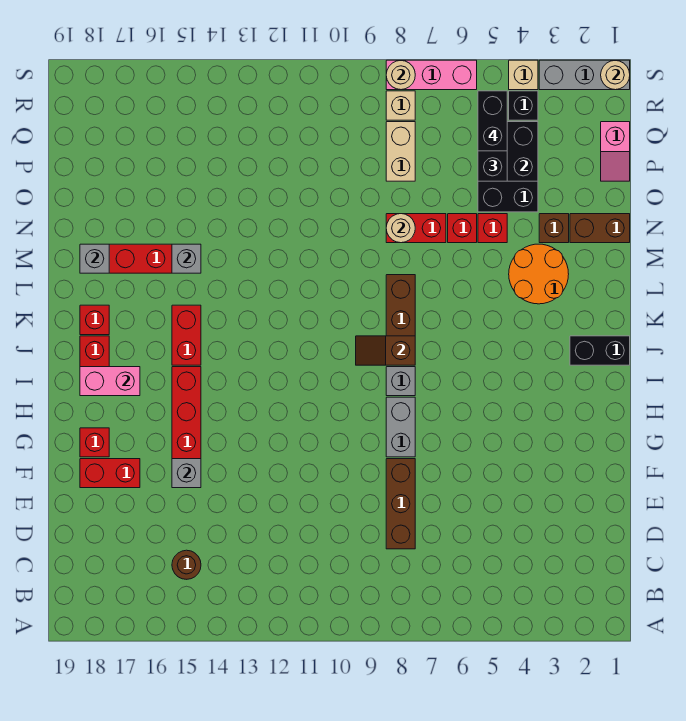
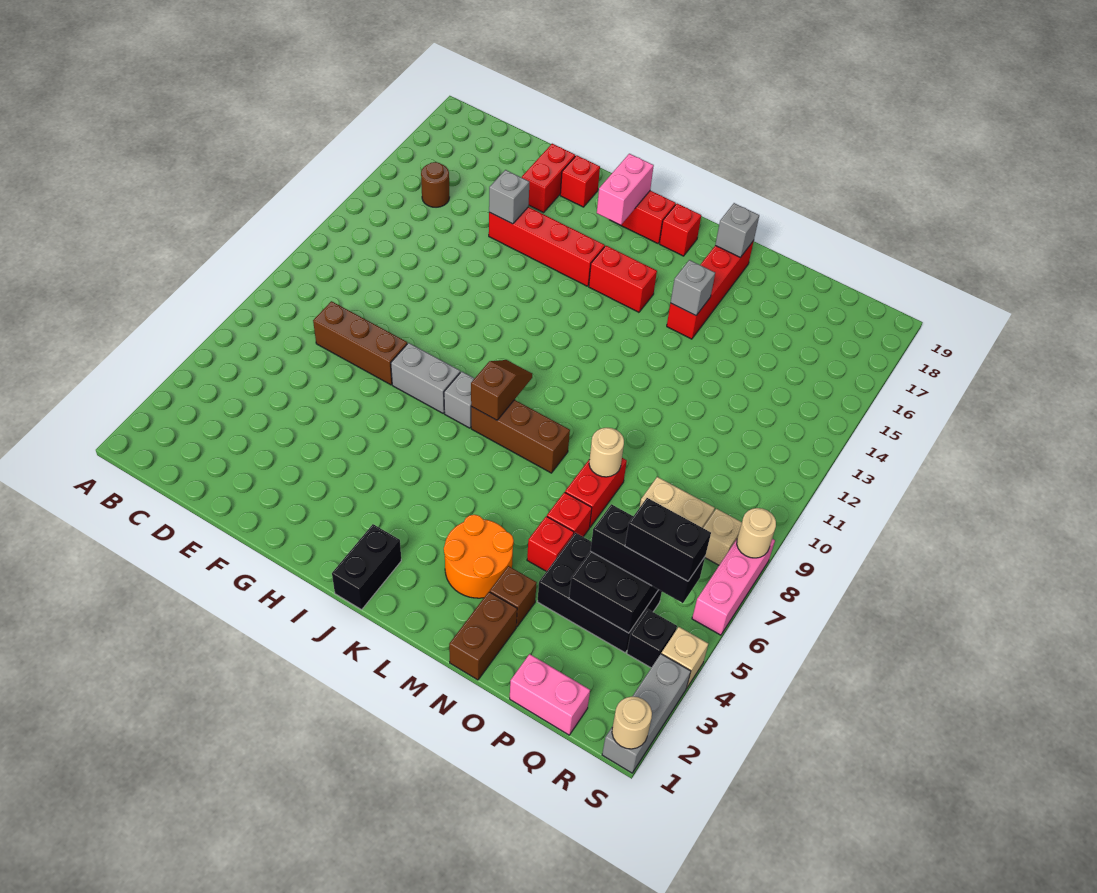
pink slope P1:Q1 level 1 top Q -> pink brick P1:Q1 level 1

